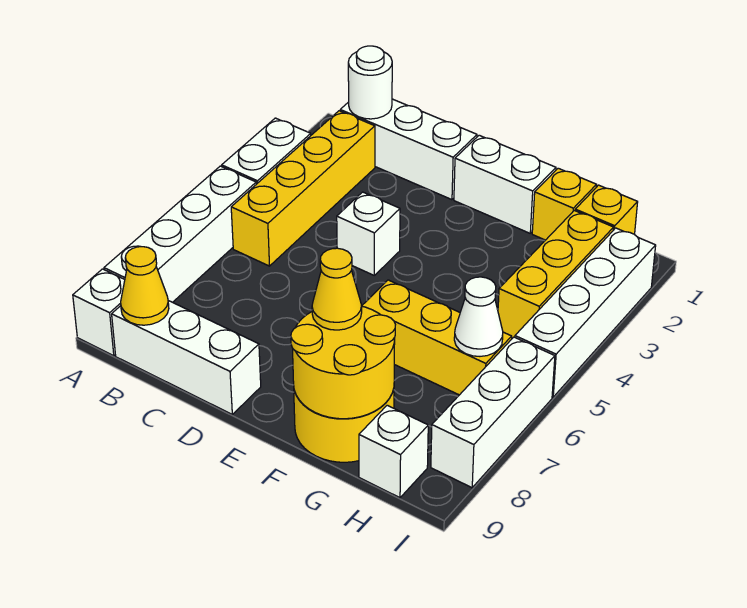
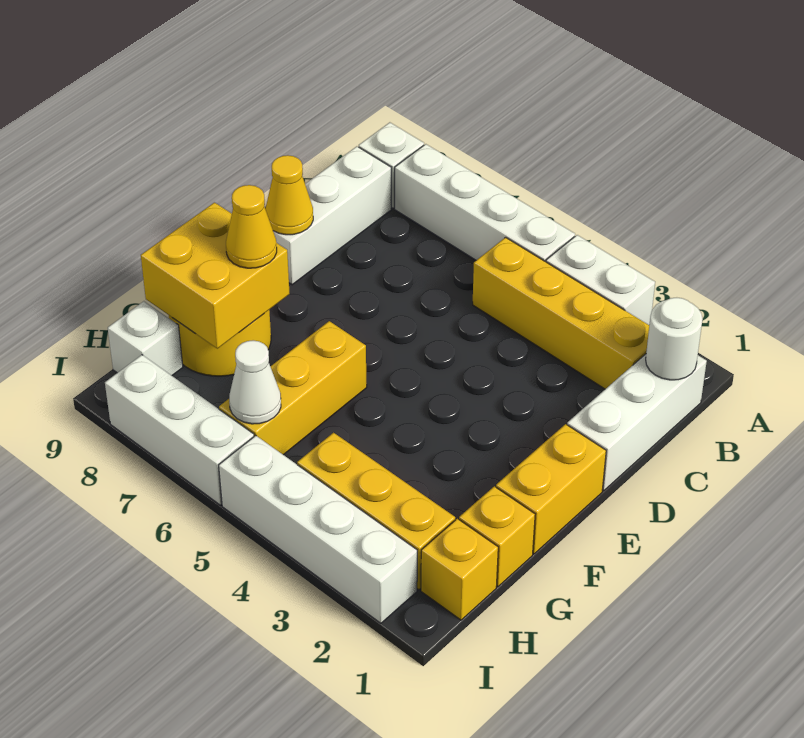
yellow cone B9 level 2 -> yellow cone D9 level 2
white brick D4 level 1 -> none
white brick E1:F1 level 1 -> yellow brick E1:F1 level 1
yellow round brick F8:G9 level 2 -> yellow brick F8:G9 level 2

